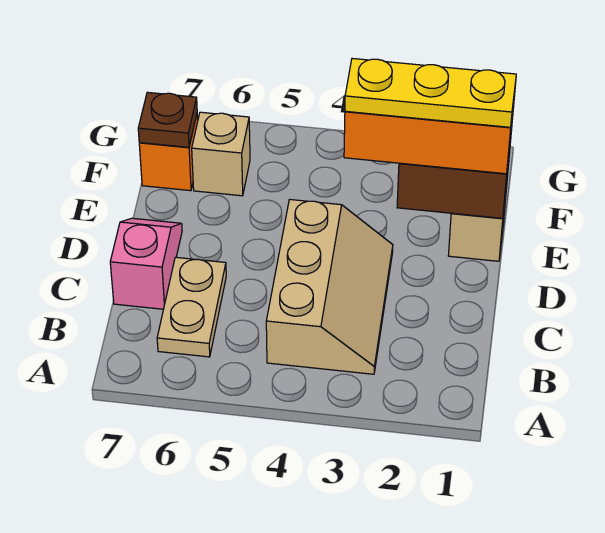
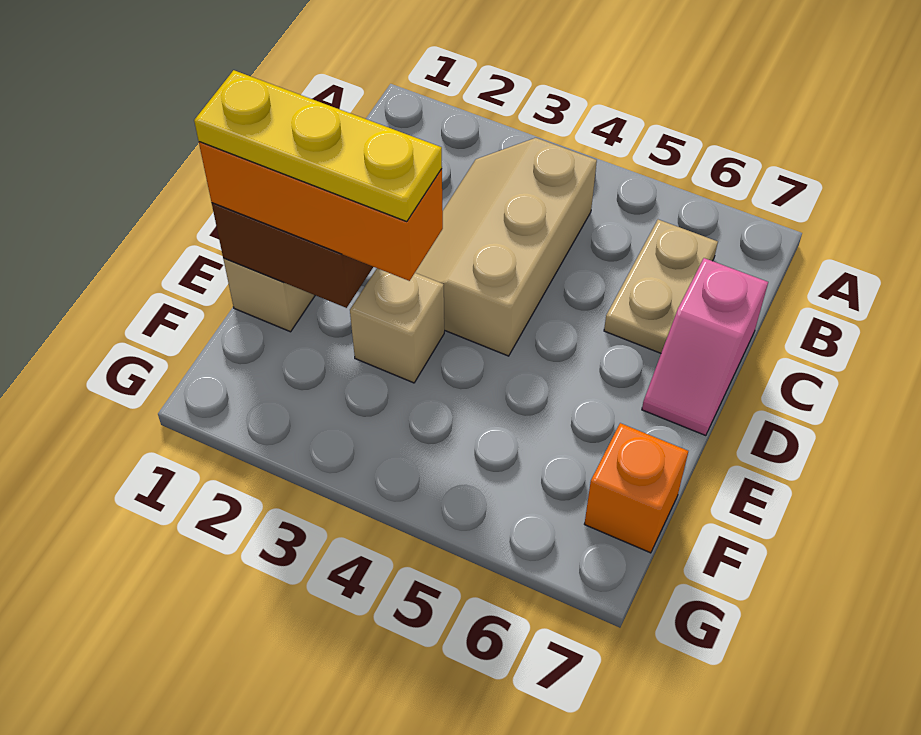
tan brick F6 level 1 -> tan brick E3 level 1
brown plate F7 level 2 -> none

